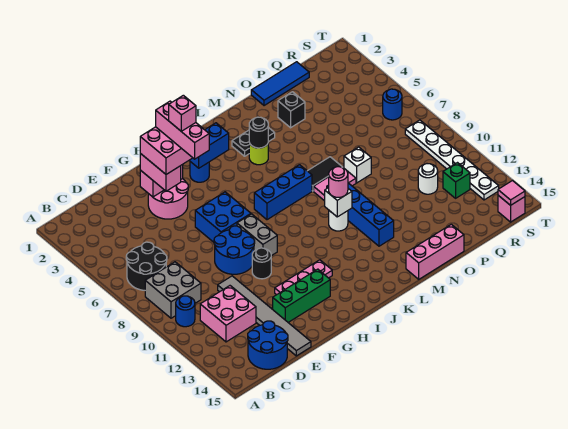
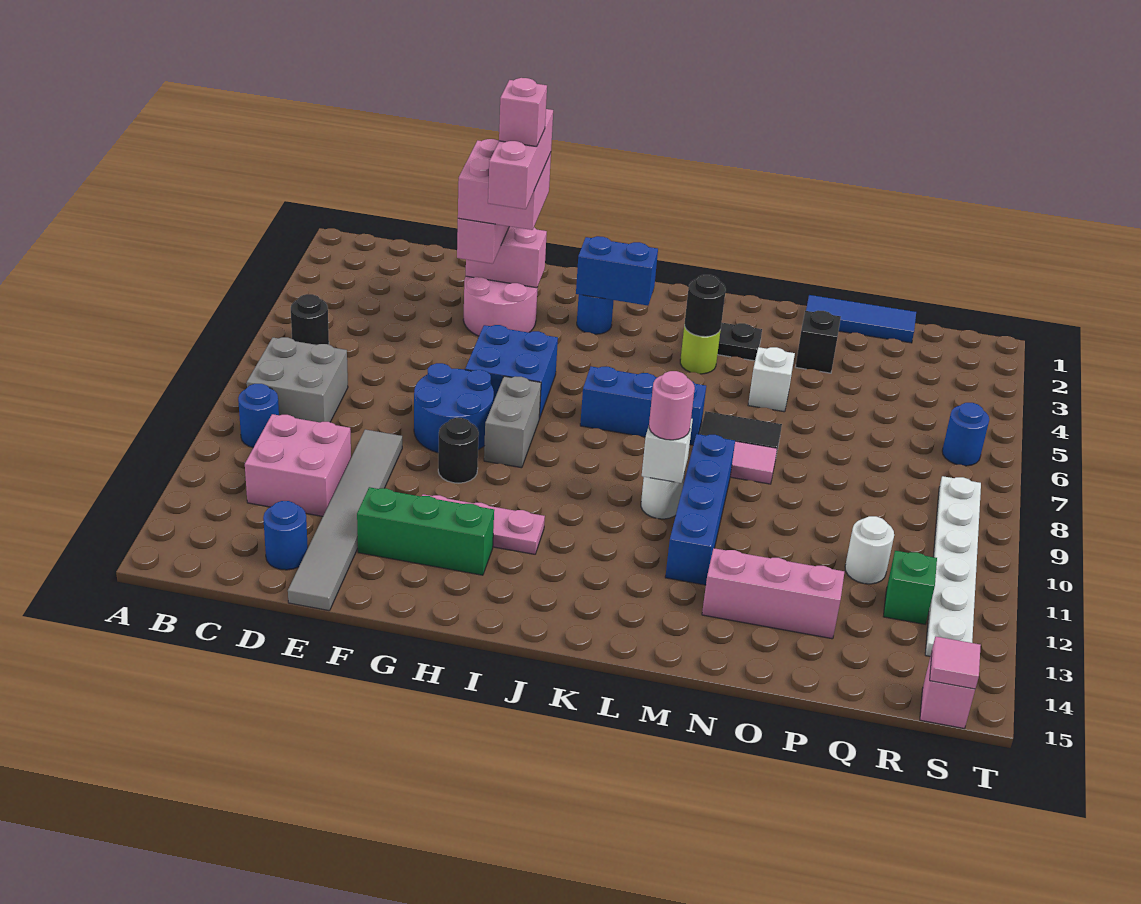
black round brick B6:C7 level 1 -> black round brick B6 level 1
blue round brick C14:D15 level 1 -> blue round brick D14 level 1
pink brick M15:O15 level 1 -> pink brick N13:P13 level 1
white brick O8 level 1 -> white brick N5 level 1

